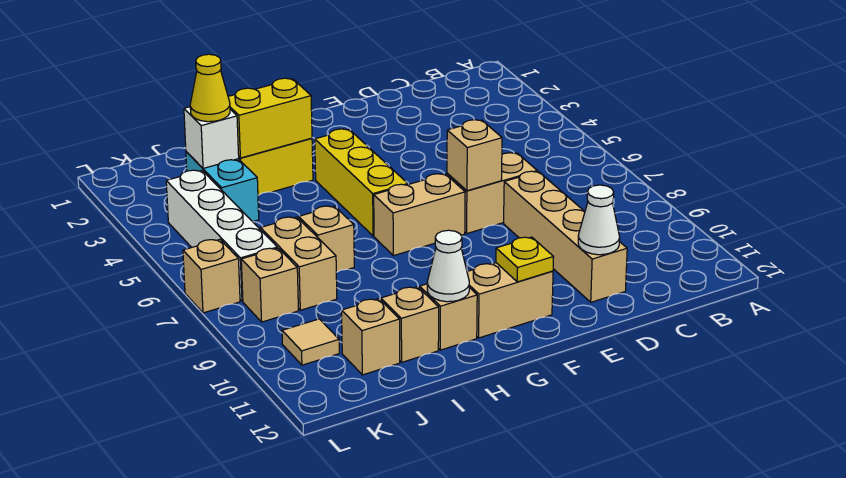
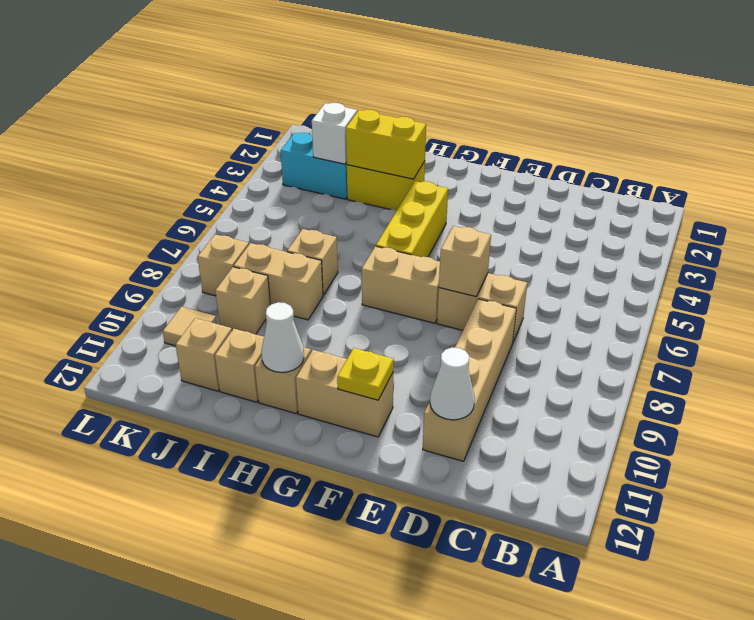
cyan brick J3:J4 level 1 -> cyan brick J3:K3 level 1
yellow cone J3 level 3 -> none
tan brick J7:J8 level 1 -> tan brick I8:J8 level 1
white brick K4:K7 level 1 -> none
tan brick L7 level 1 -> tan brick J9 level 1

